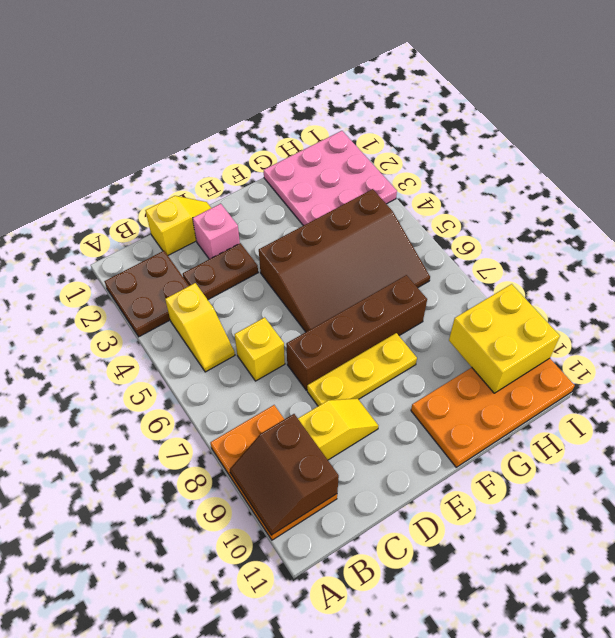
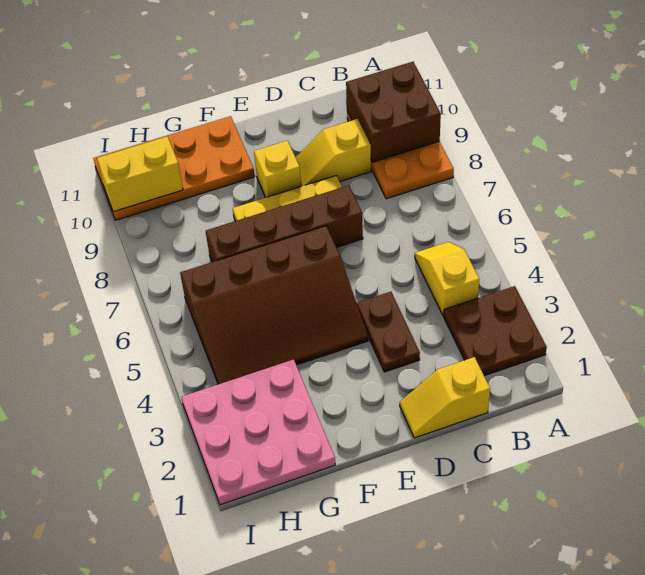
brown slope A9:B10 level 2 top B -> brown brick A9:B10 level 2
brown plate C3:D3 level 1 -> brown plate D3:D4 level 1
yellow brick C6 level 1 -> yellow brick E9 level 1
pink brick D2 level 1 -> none
brown slope E4:H6 level 1 top 4 -> brown slope E4:H6 level 1 top 6
yellow brick H9:I10 level 2 -> yellow brick H10:I10 level 2

